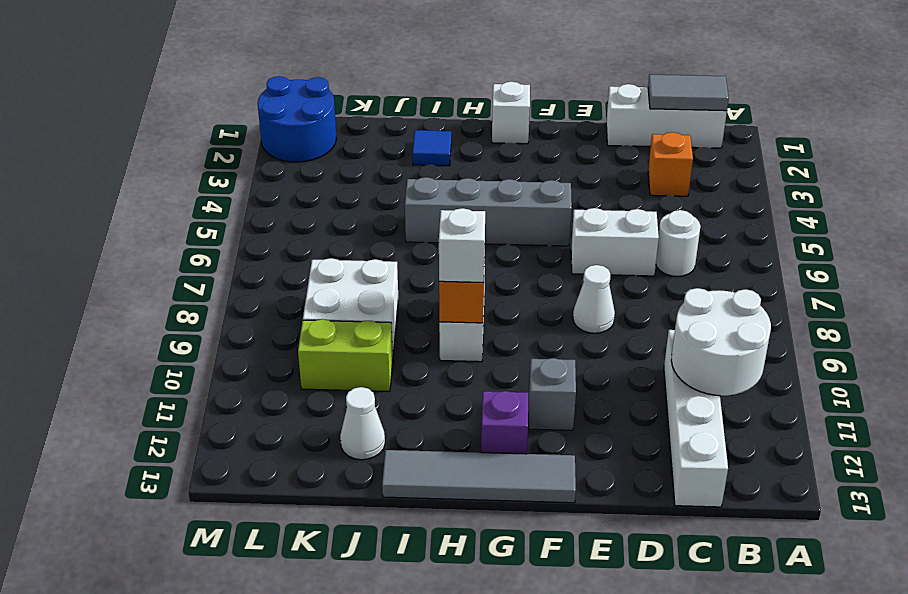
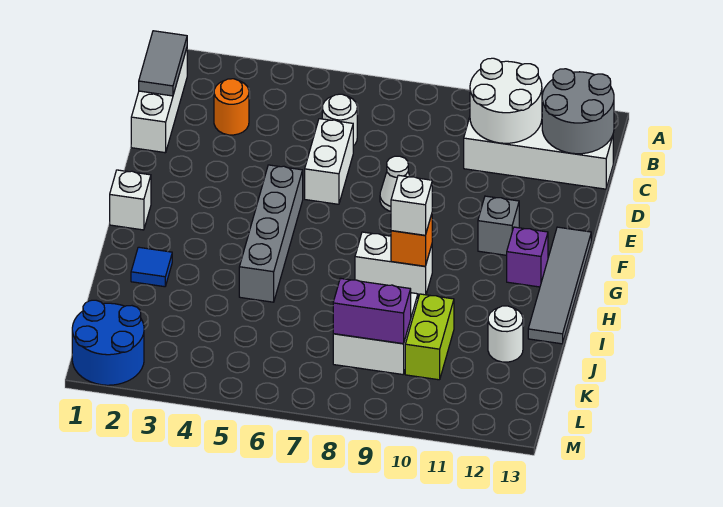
none -> grey round brick B12:C13 level 2
orange brick C3 level 1 -> orange round brick C3 level 1
white cone J12 level 1 -> white round brick J12 level 1
none -> purple brick K8:K9 level 2

